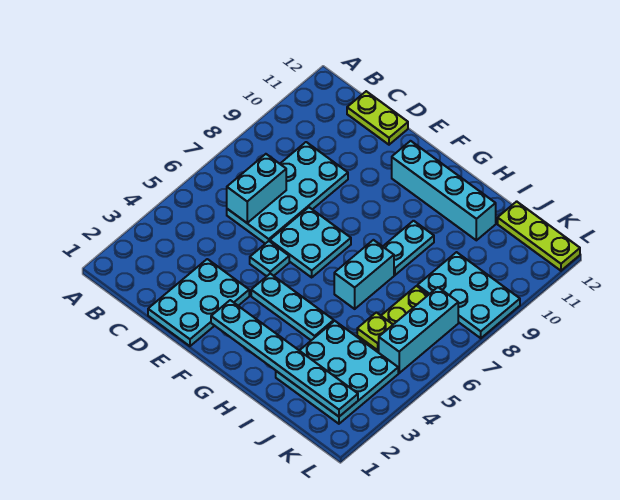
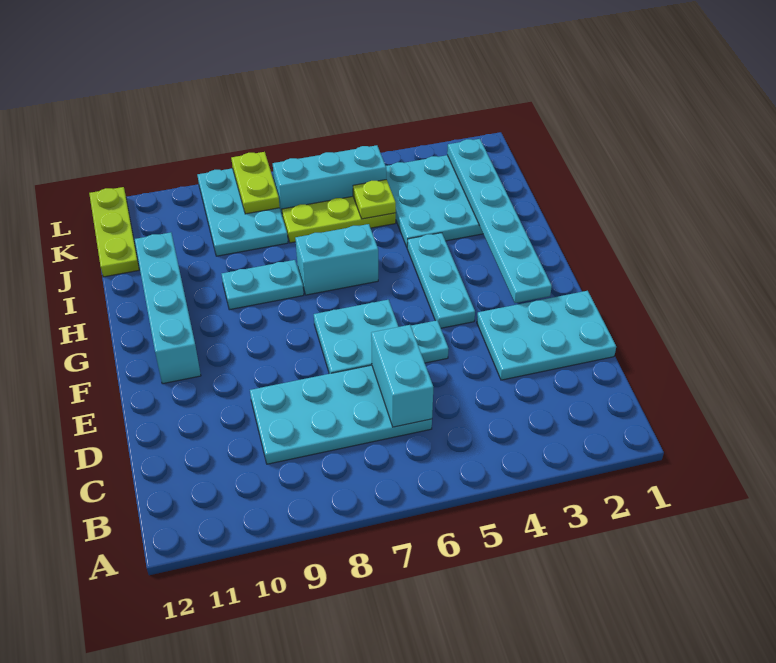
cyan brick C6:C7 level 2 -> cyan brick C6:D6 level 2
lime plate C12:D12 level 1 -> lime plate K8:L8 level 2

